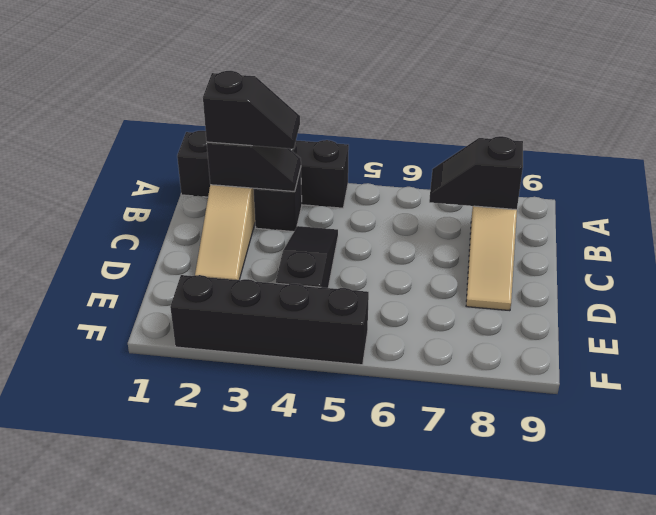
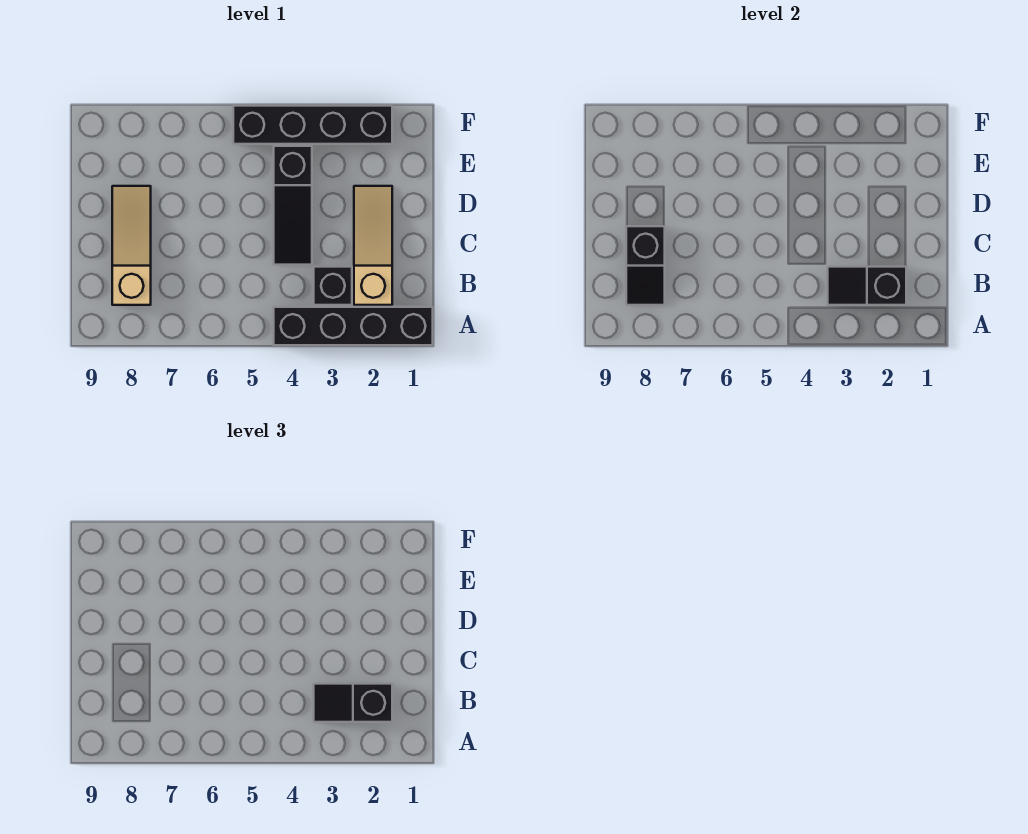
black slope B7:B8 level 2 top 8 -> black slope B8:C8 level 2 top C

